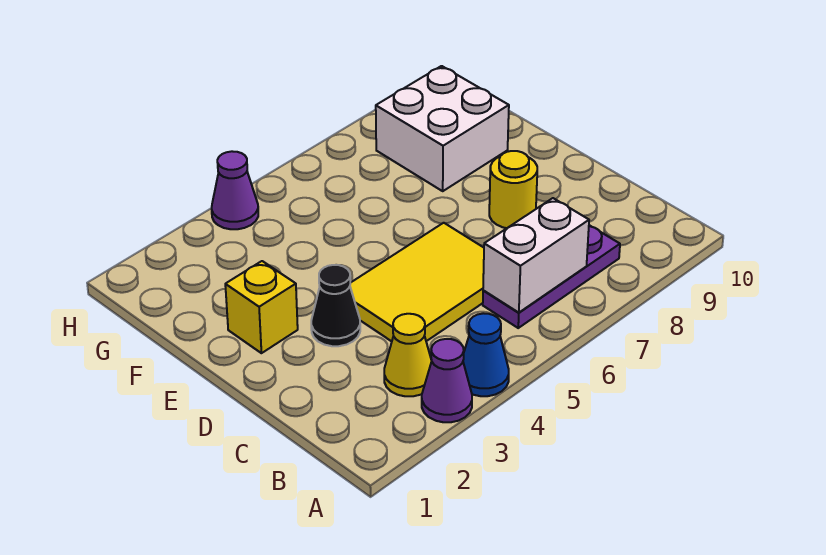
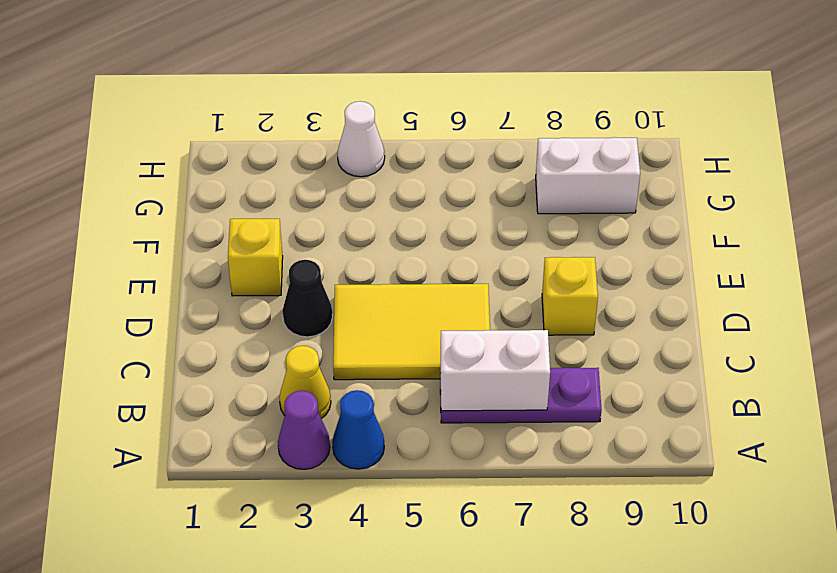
yellow round brick D8 level 1 -> yellow brick D8 level 1
white brick F8:G9 level 1 -> white brick G8:G9 level 1
purple cone H4 level 1 -> white cone H4 level 1

